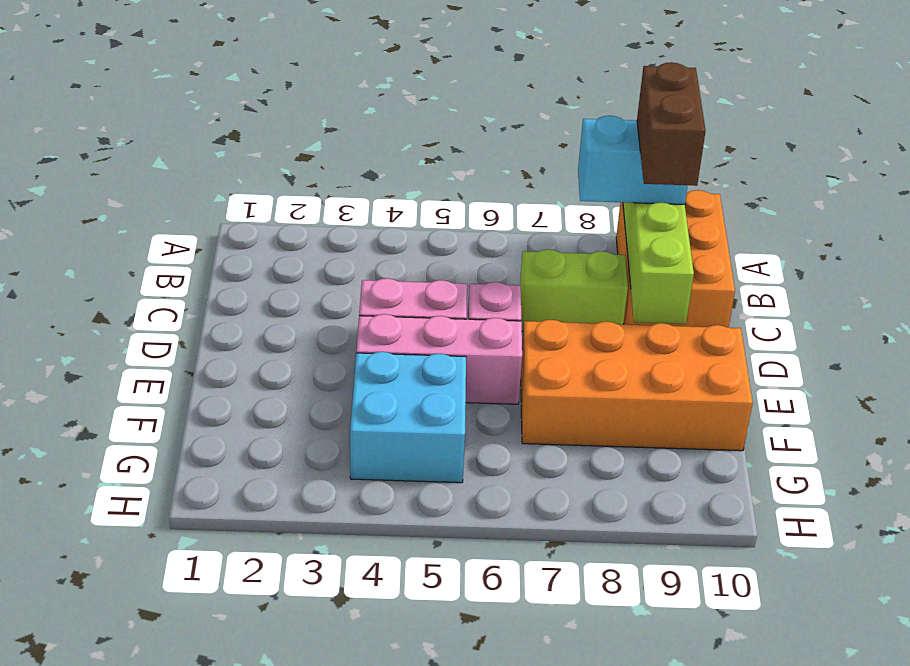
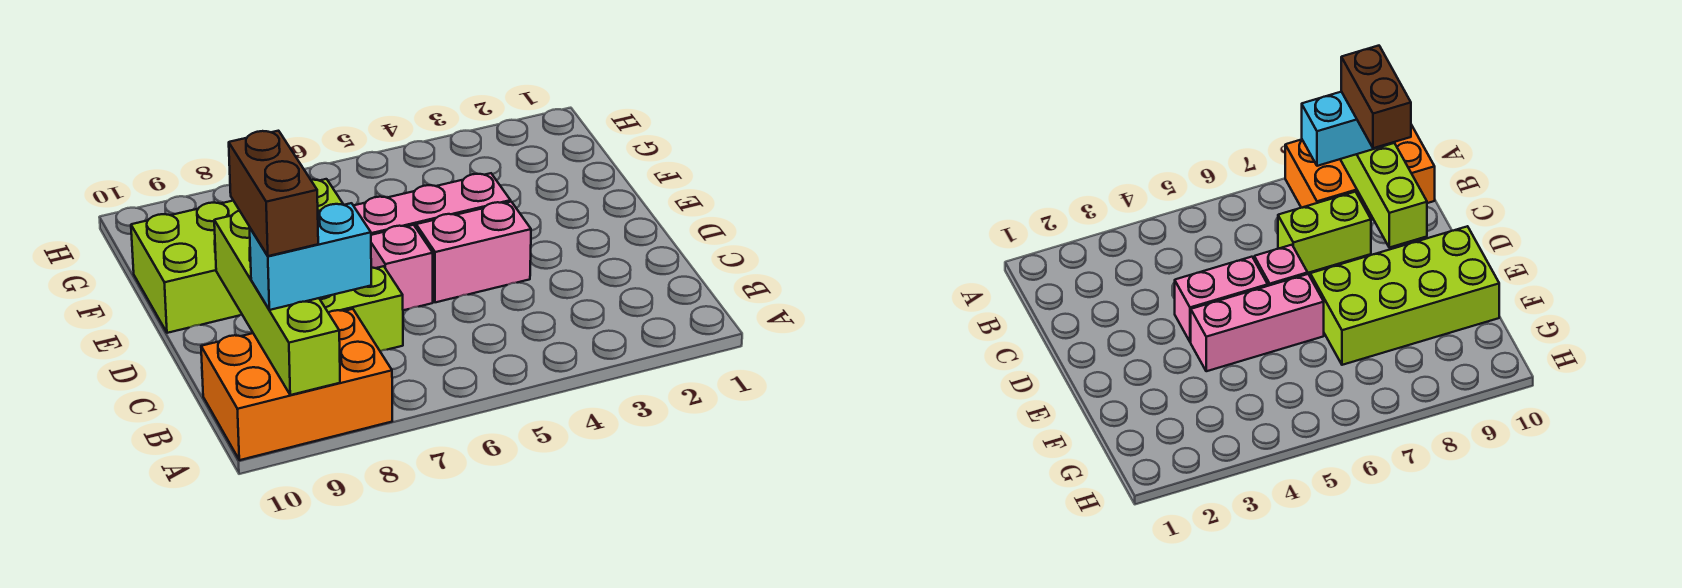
orange brick A9:C10 level 1 -> orange brick A8:B10 level 1
orange brick E7:F10 level 1 -> lime brick E7:F10 level 1
cyan brick F4:G5 level 1 -> none

